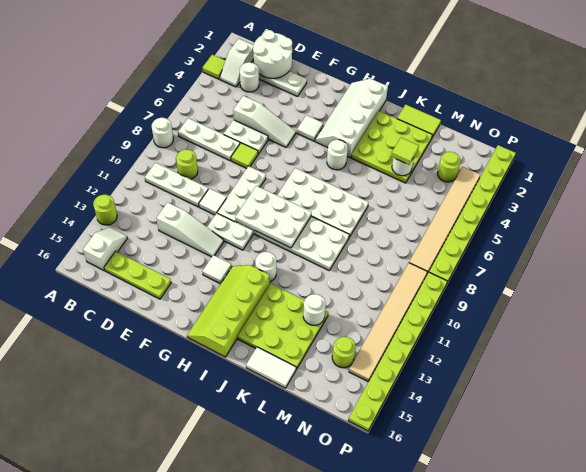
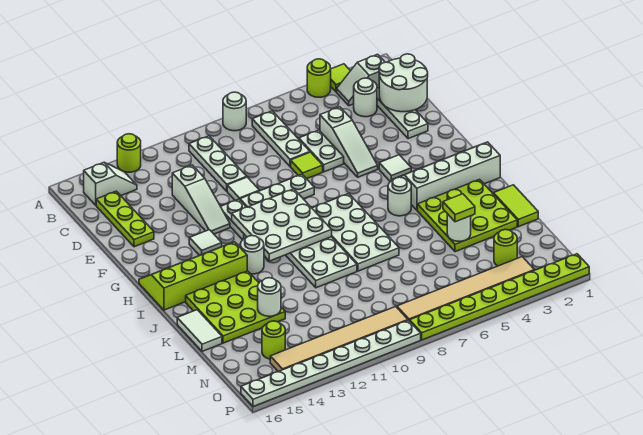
lime round brick C9 level 1 -> lime round brick A4 level 1
white plate G9:I10 level 2 -> white plate G9:I11 level 2
lime plate P9:P16 level 1 -> white plate P9:P16 level 1

